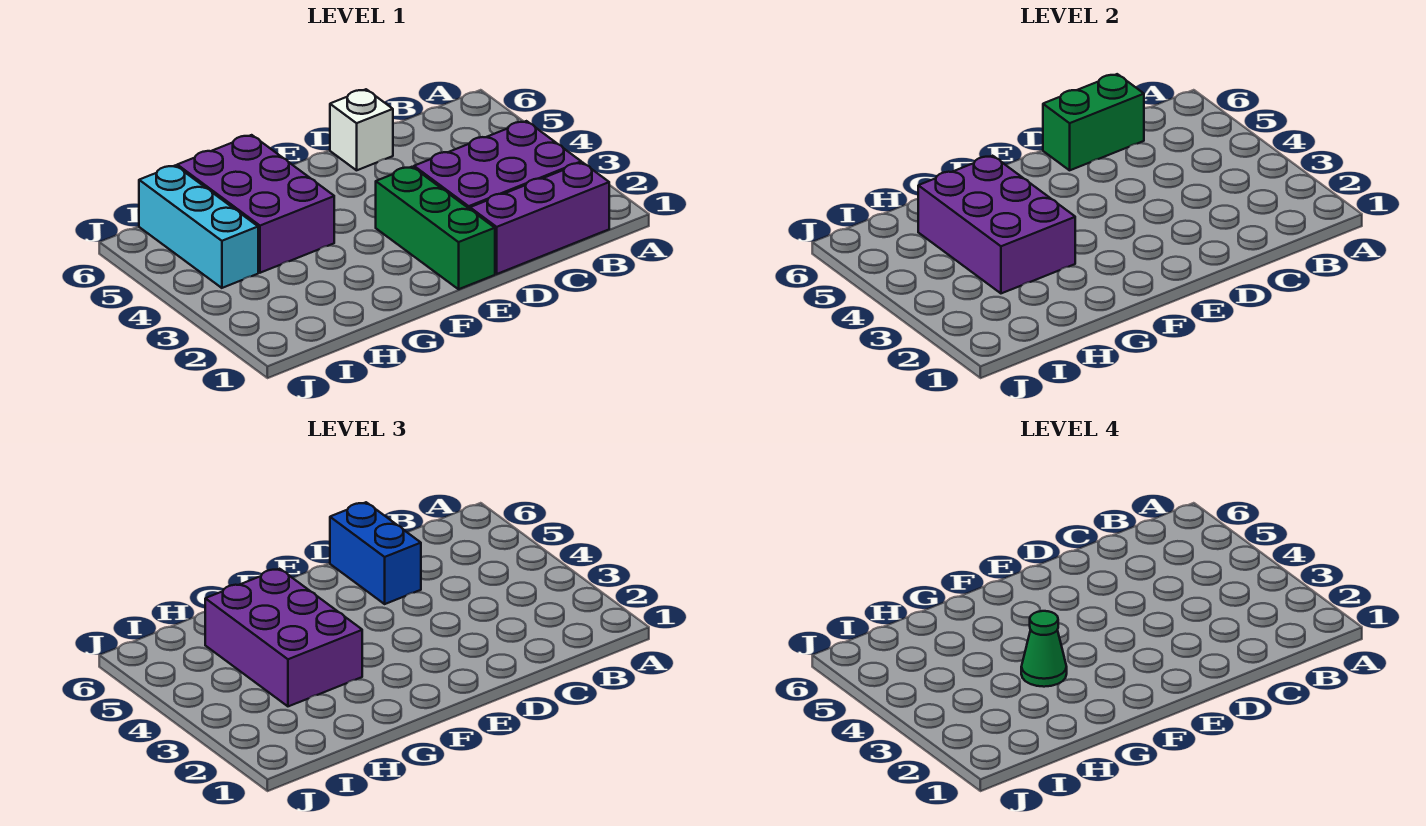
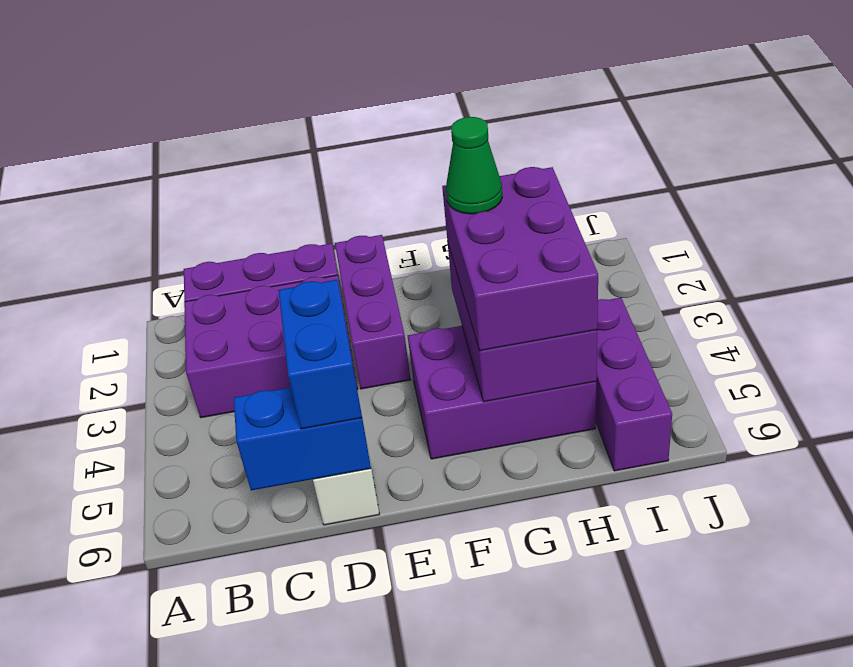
green brick C6:D6 level 2 -> blue brick C6:D6 level 2
green brick E1:E3 level 1 -> purple brick E1:E3 level 1
purple brick G4:H6 level 1 -> purple brick F4:H5 level 1
cyan brick I4:I6 level 1 -> purple brick I4:I6 level 1

